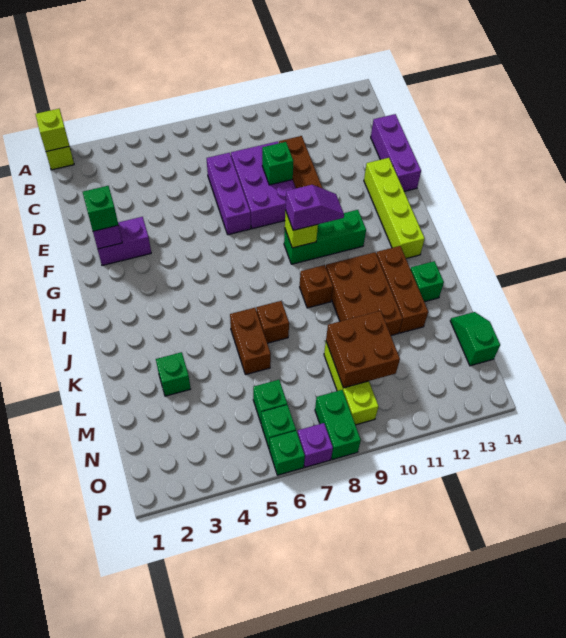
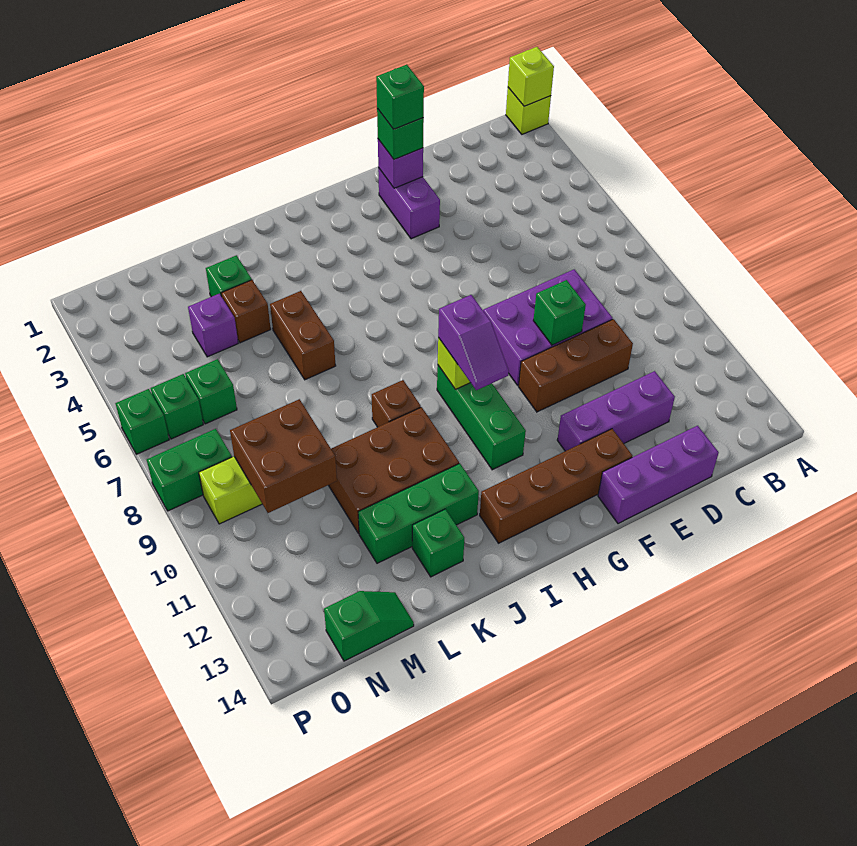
purple brick D7:F7 level 1 -> purple brick D12:F12 level 1
none -> green brick F2 level 4
lime brick F13:I13 level 1 -> brown brick F13:I13 level 1
brown brick J12:L12 level 1 -> green brick J12:L12 level 1
brown brick K6:L6 level 1 -> brown brick K5:K6 level 1
brown brick K7 level 1 -> brown brick L4 level 1
purple brick P7 level 1 -> purple brick M4 level 1

